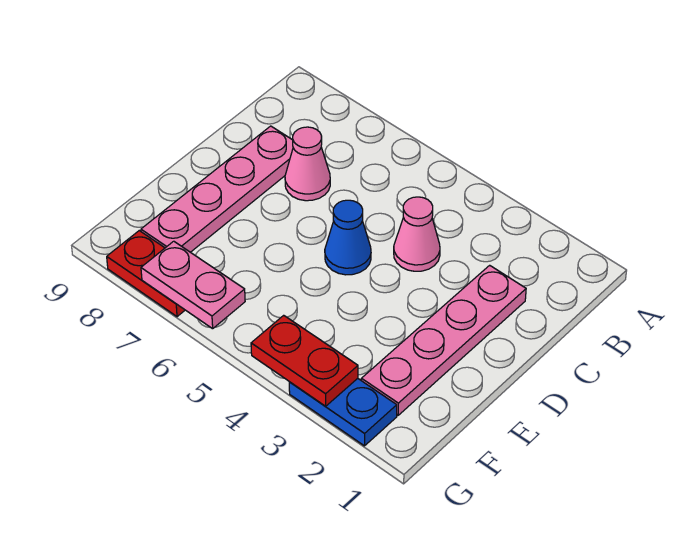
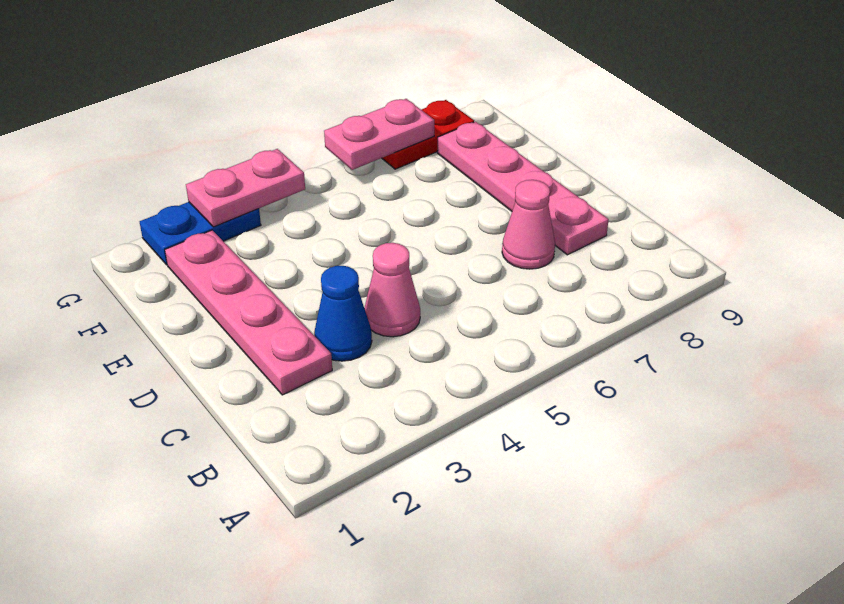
blue cone D5 level 1 -> blue cone C3 level 1
red plate G3:G4 level 2 -> pink plate G3:G4 level 2

